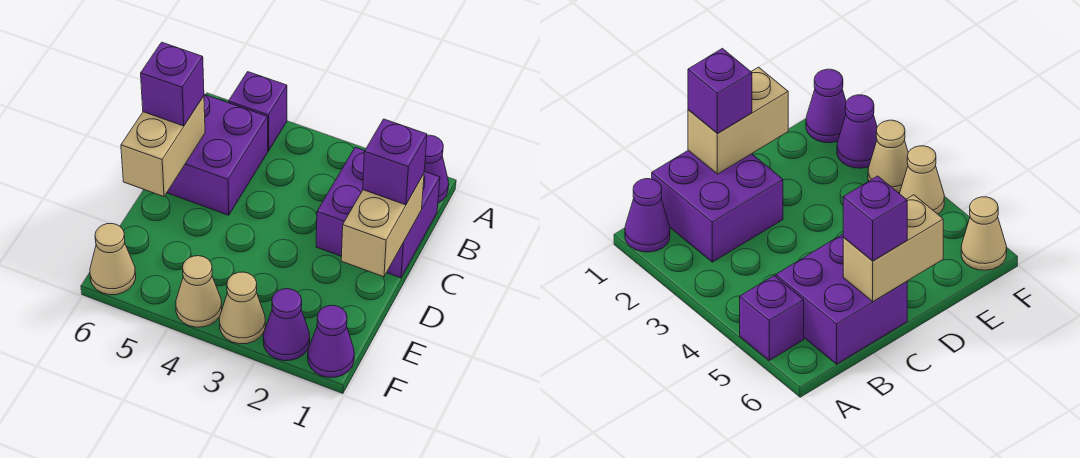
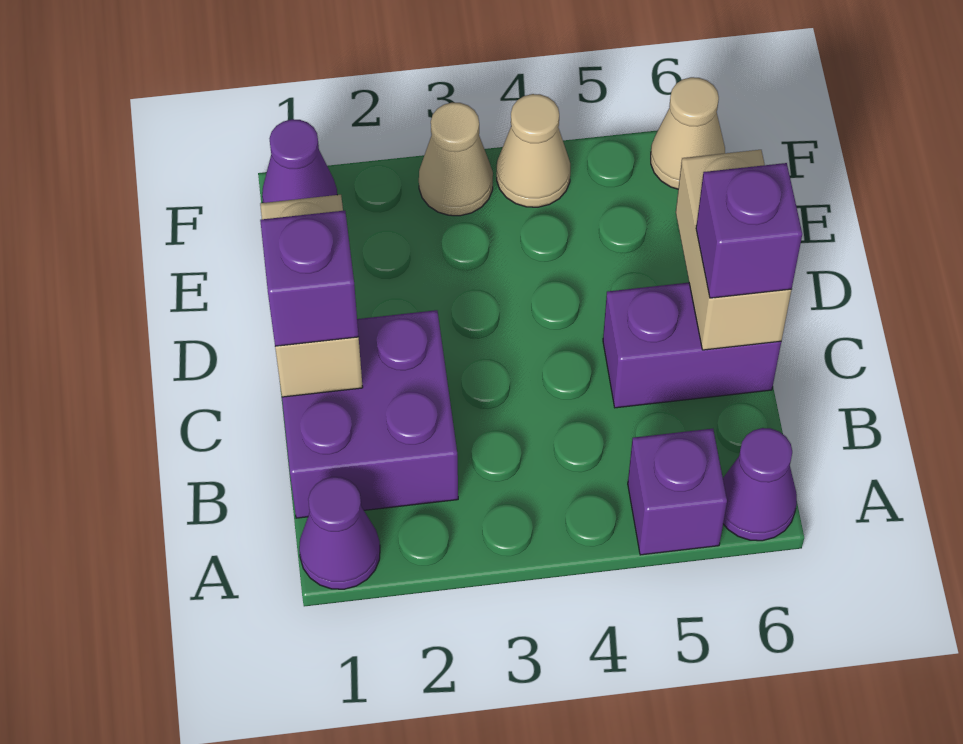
purple brick B5:C6 level 1 -> purple brick C5:C6 level 1
purple cone F2 level 1 -> purple cone A6 level 1

